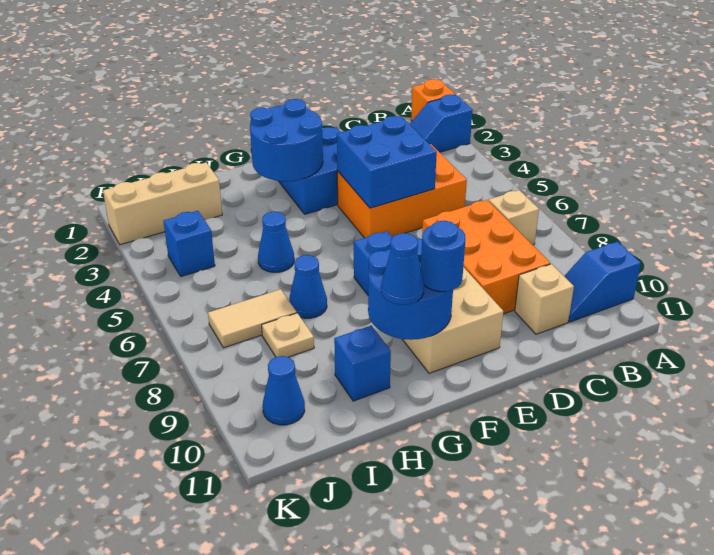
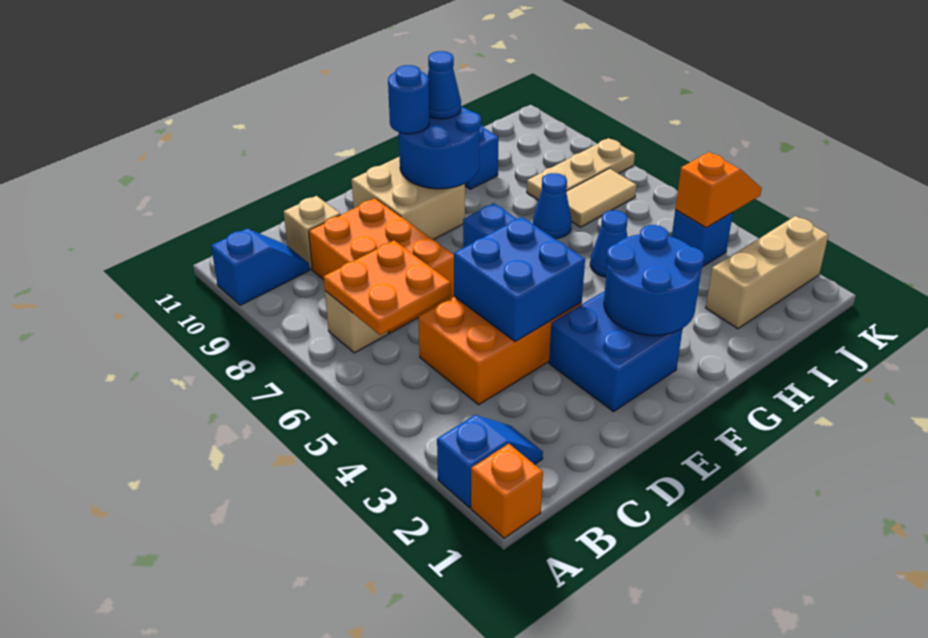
none -> orange plate B6:C7 level 2
tan plate I8 level 1 -> tan plate I8:K8 level 1
none -> orange slope J4:K4 level 2 top J
blue cone J10 level 1 -> none

